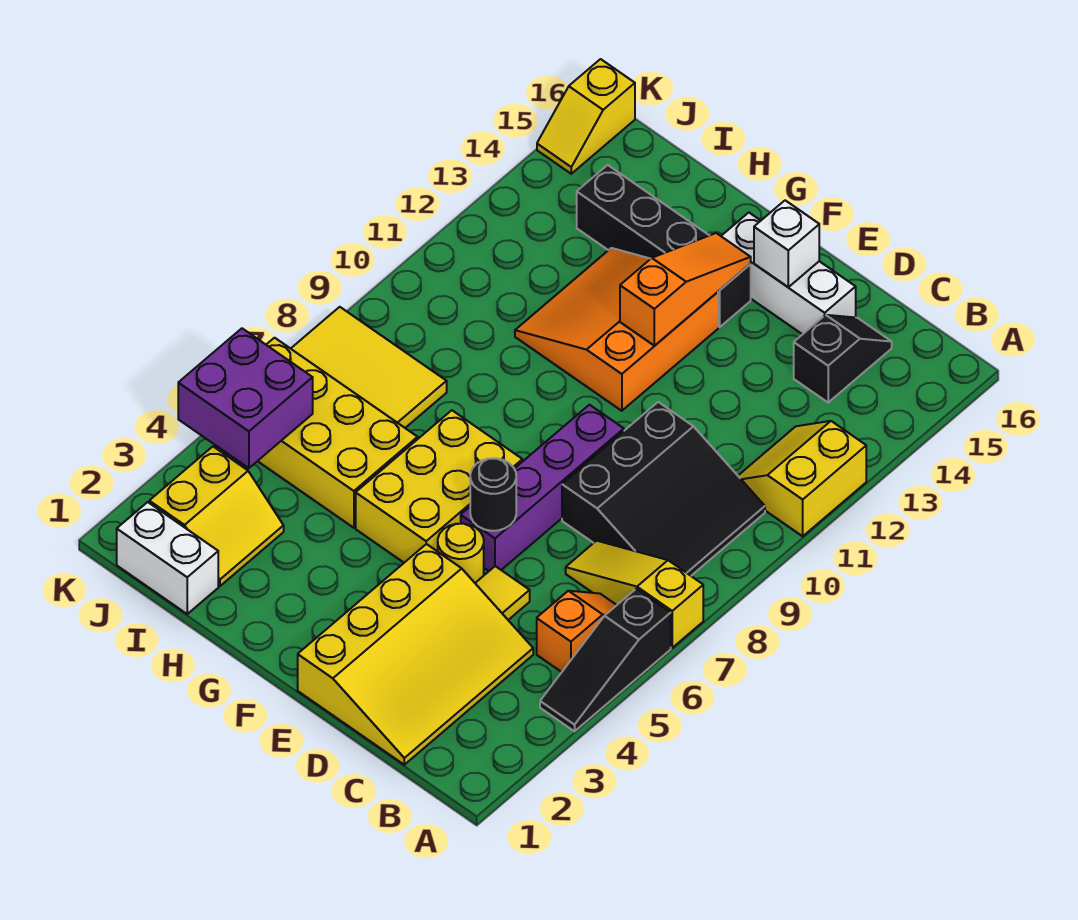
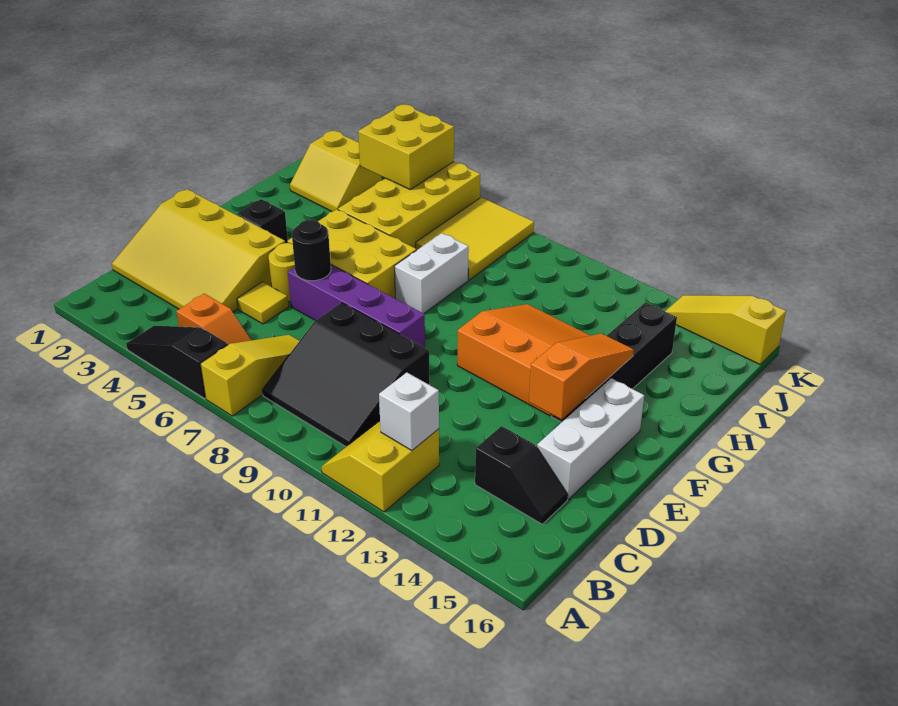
yellow slope A11:B12 level 1 top A -> yellow slope A11:B12 level 1 top 12
white brick E15 level 2 -> white brick B12 level 2
none -> black brick F3 level 1
orange slope F12:F14 level 2 top 12 -> orange slope E14:G14 level 2 top E
white brick I1:J1 level 1 -> white brick G8:H8 level 1
purple brick J4:K5 level 2 -> yellow brick J4:K5 level 2
yellow slope K15:K16 level 1 top 16 -> yellow slope K14:K16 level 1 top 16

